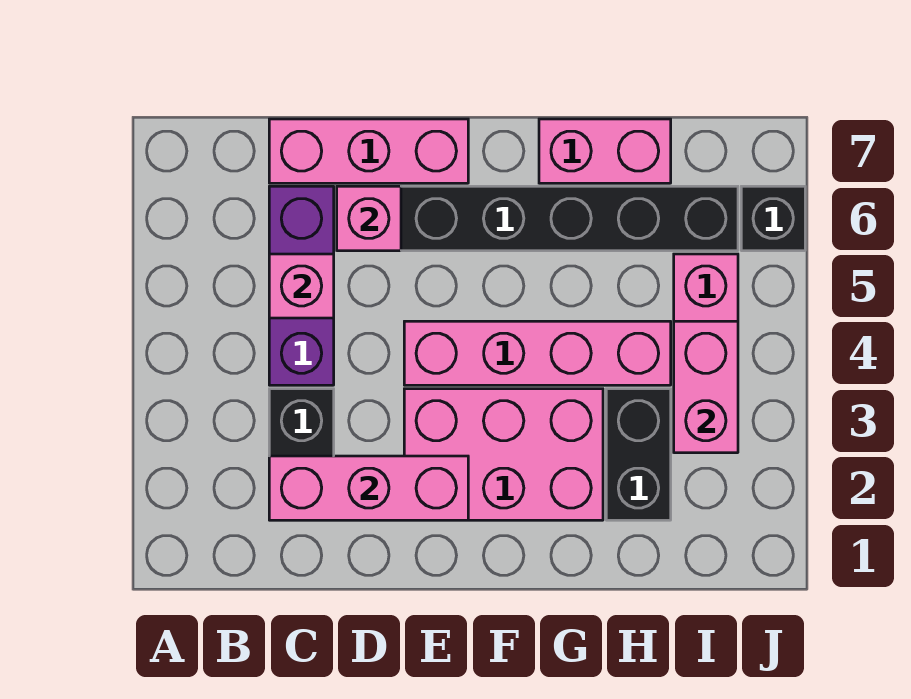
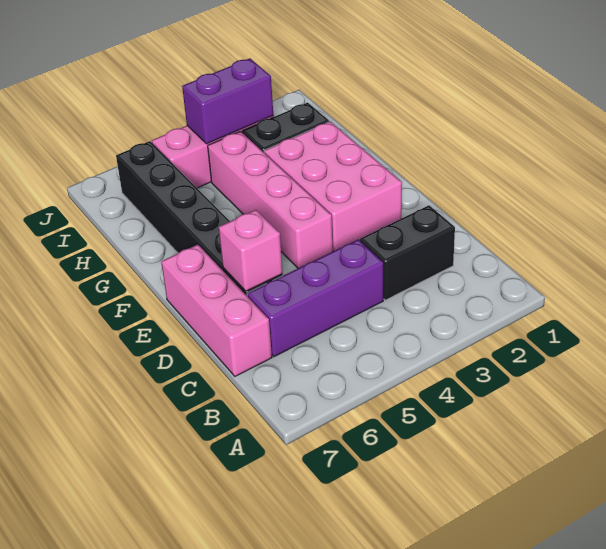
pink brick C2:E2 level 2 -> none
pink brick C5 level 2 -> none
pink brick G7:H7 level 1 -> none
pink brick I3:I4 level 2 -> purple brick I3:I4 level 2
black brick J6 level 1 -> none

